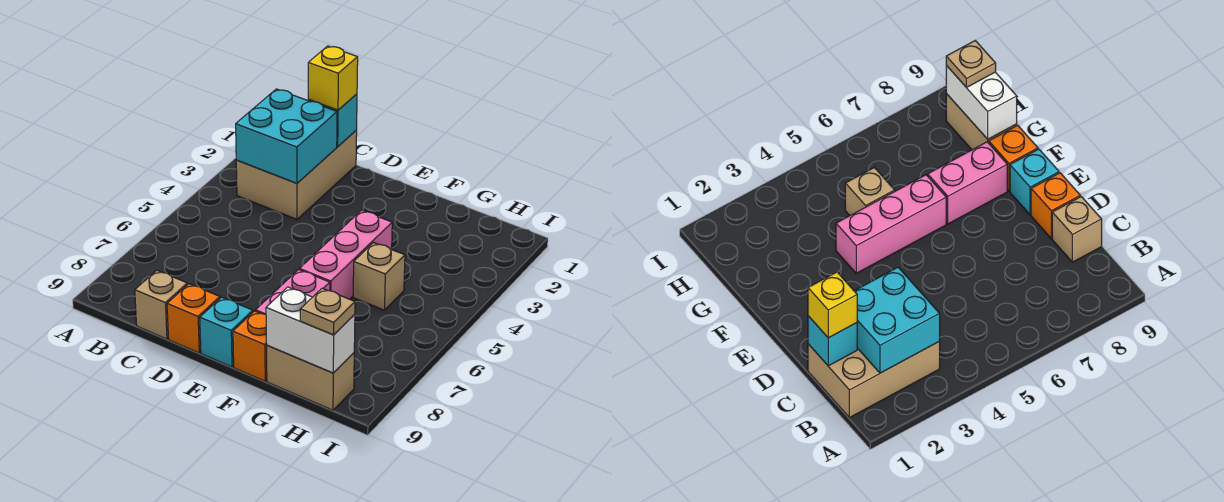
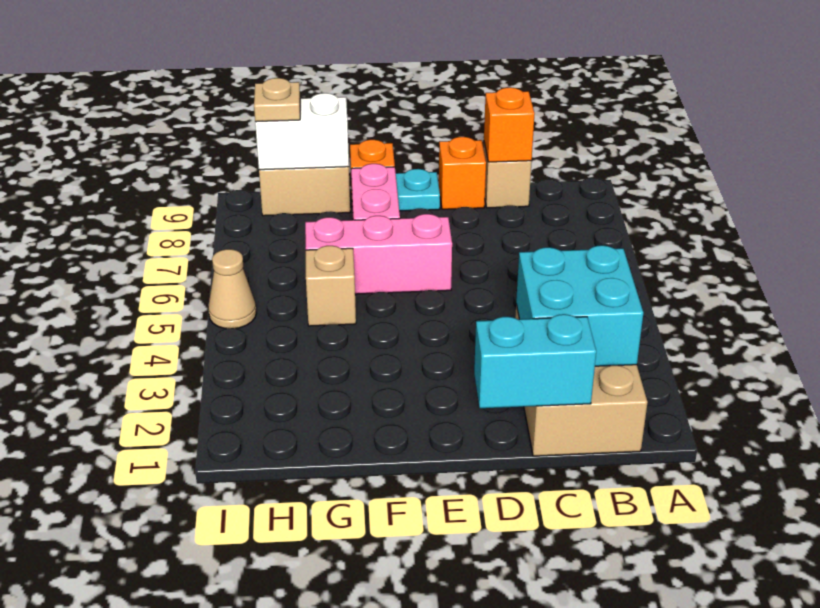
cyan brick C1 level 2 -> cyan brick C1:D1 level 2
yellow brick C1 level 3 -> none
none -> orange brick C9 level 2
cyan brick E9 level 1 -> cyan plate E9 level 1
pink brick F4:F6 level 1 -> pink brick E6:G6 level 1
none -> tan cone I5 level 1

